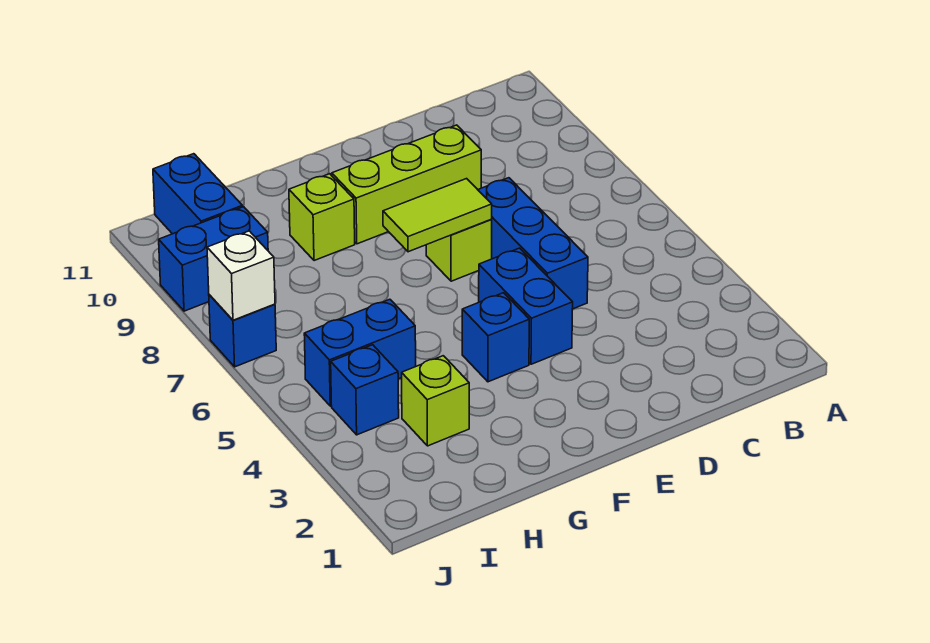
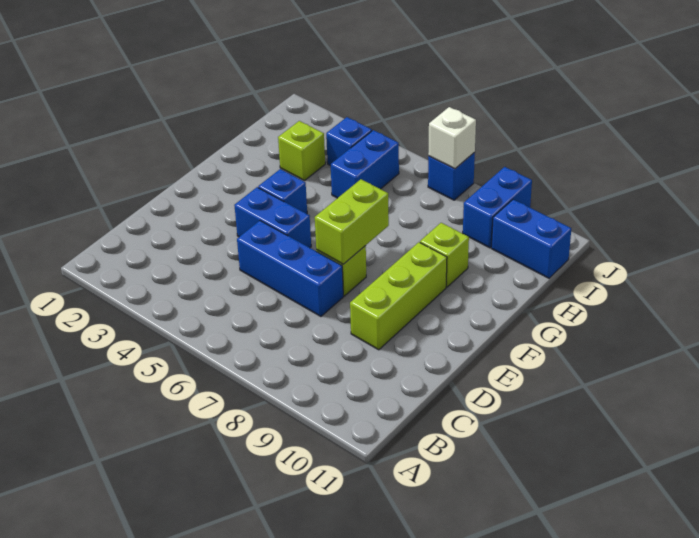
lime tile E7:F7 level 2 -> lime brick E7:F7 level 2

